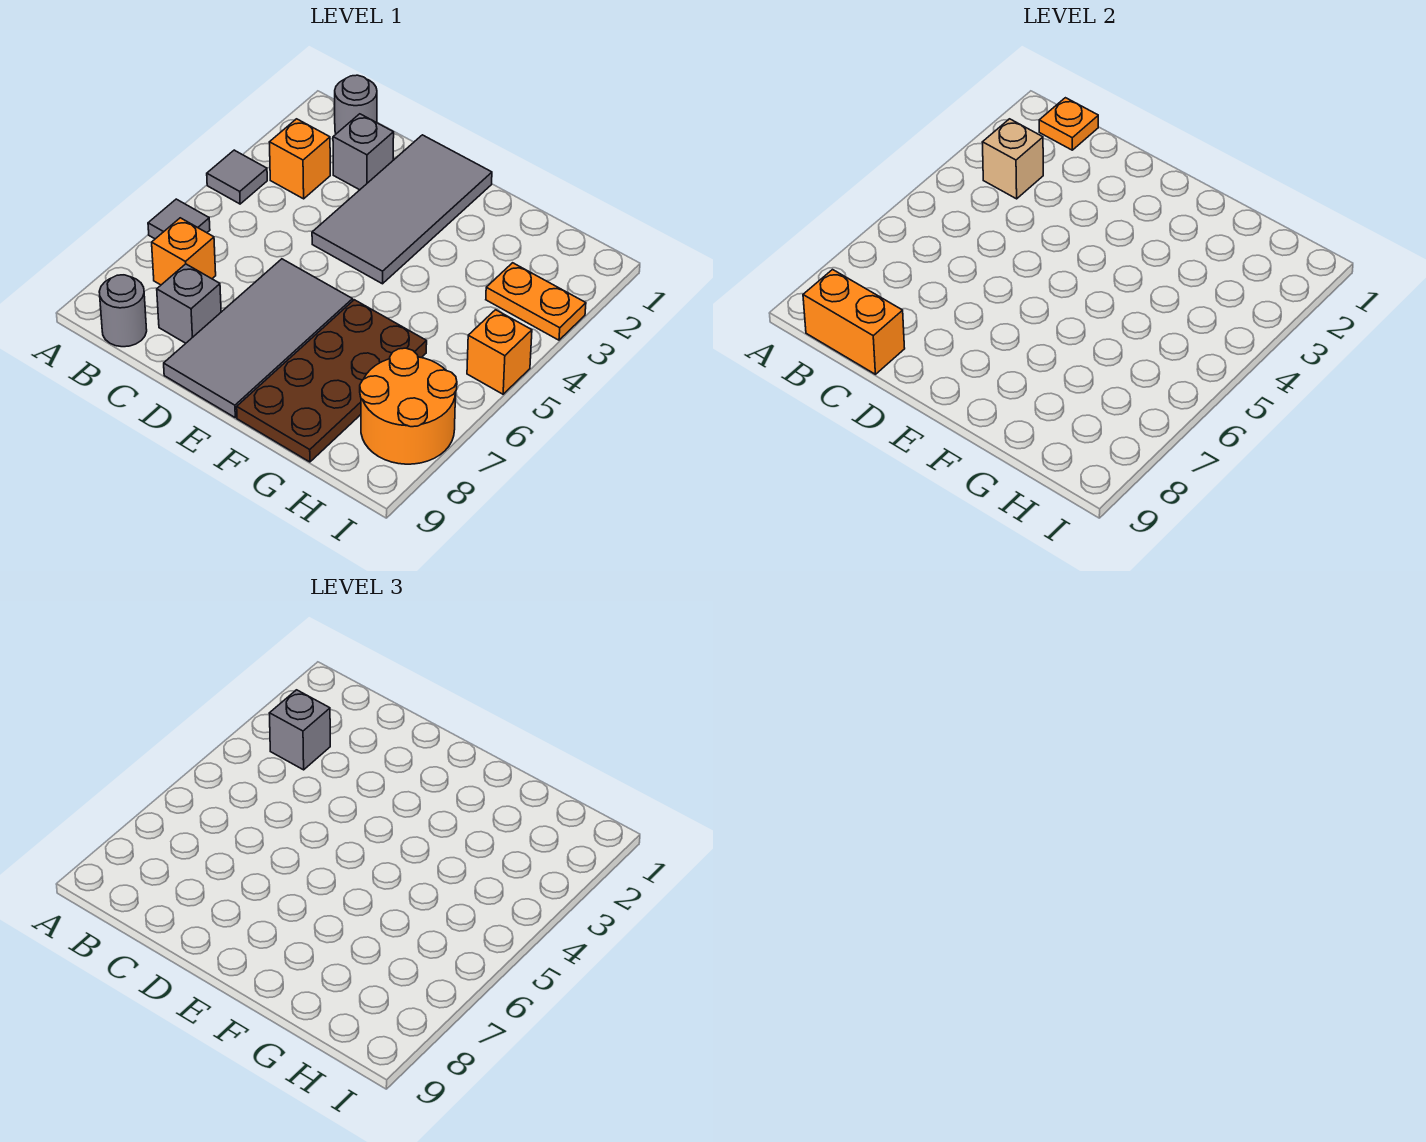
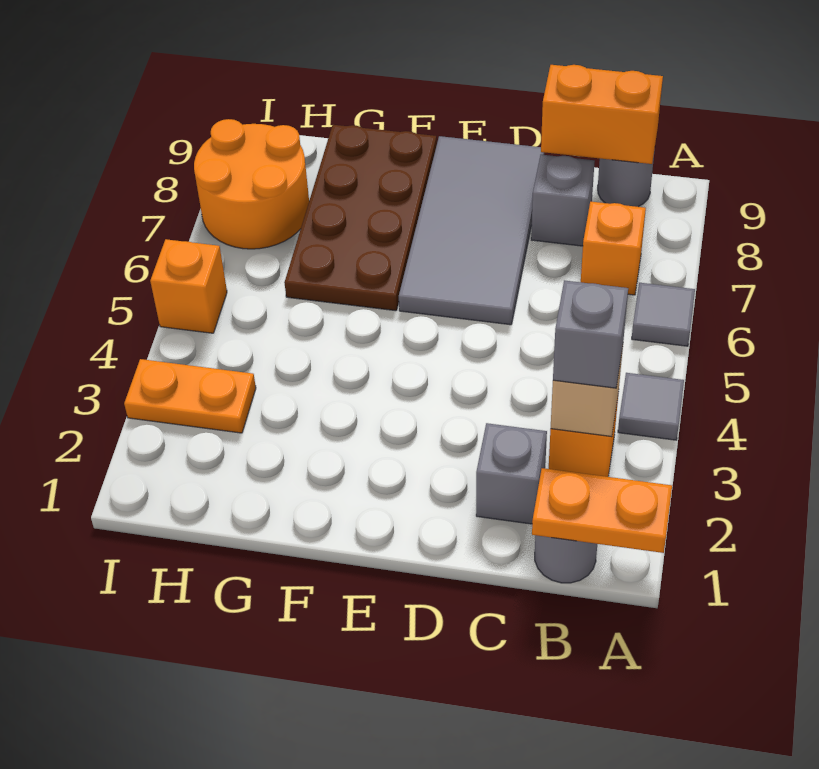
orange plate B1 level 2 -> orange plate A1:B1 level 2
grey tile D1:E4 level 1 -> none

